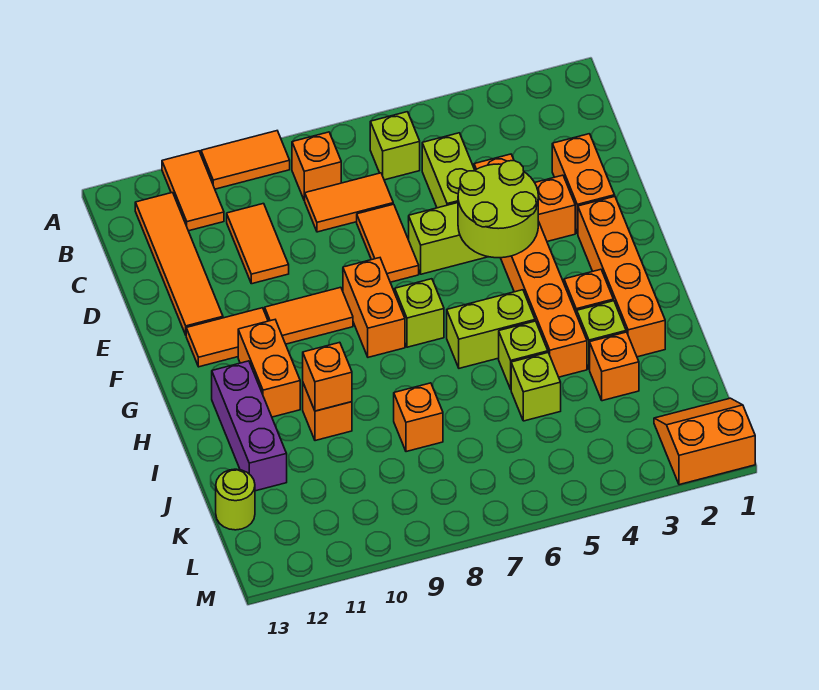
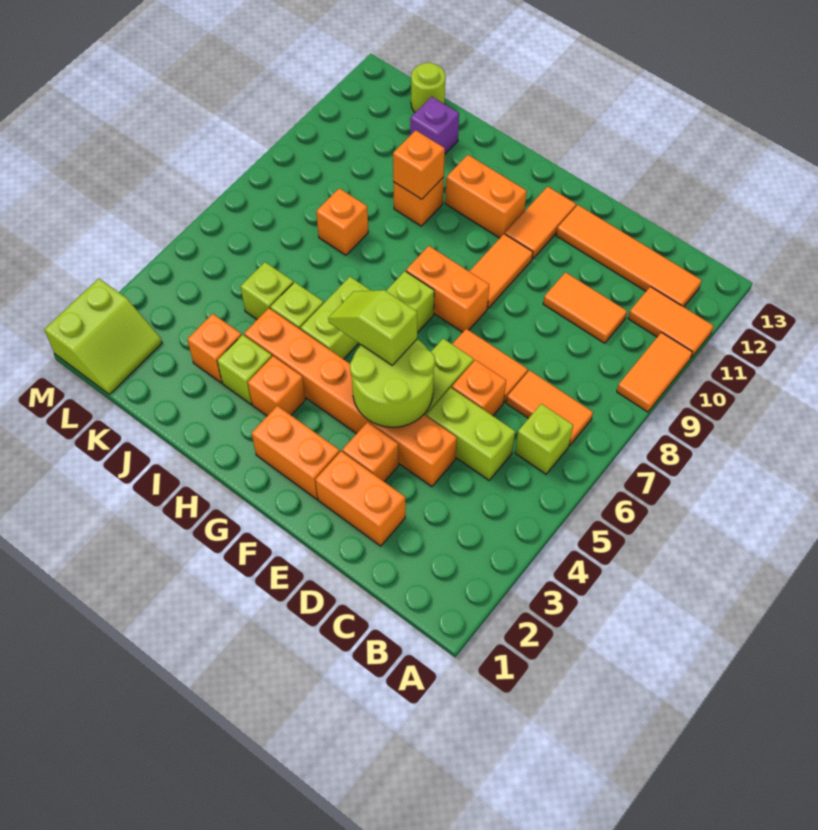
orange brick B8 level 1 -> orange brick D6 level 1
orange tile C7:C8 level 1 -> orange tile B7:C7 level 1
orange brick F2:I2 level 1 -> orange brick F2:G2 level 1
none -> lime slope F5:G5 level 3 top F
purple brick H12:J12 level 1 -> purple brick J12 level 1
orange slope L1:M2 level 1 top M -> lime slope L1:M2 level 1 top M

